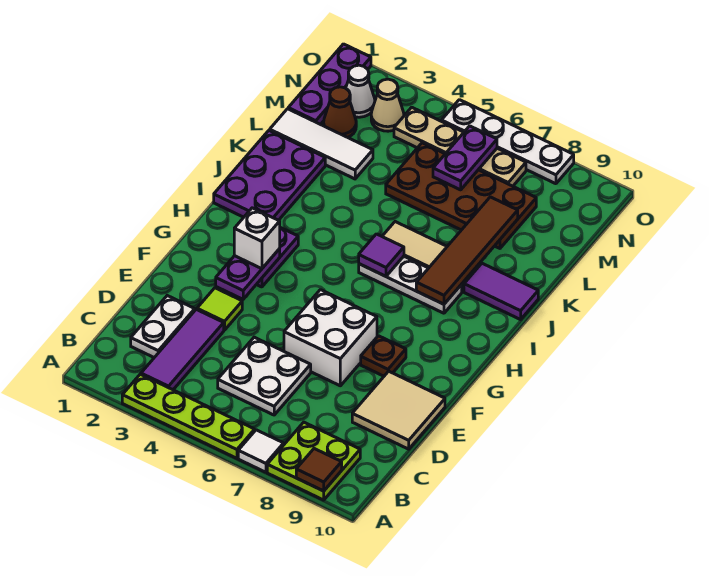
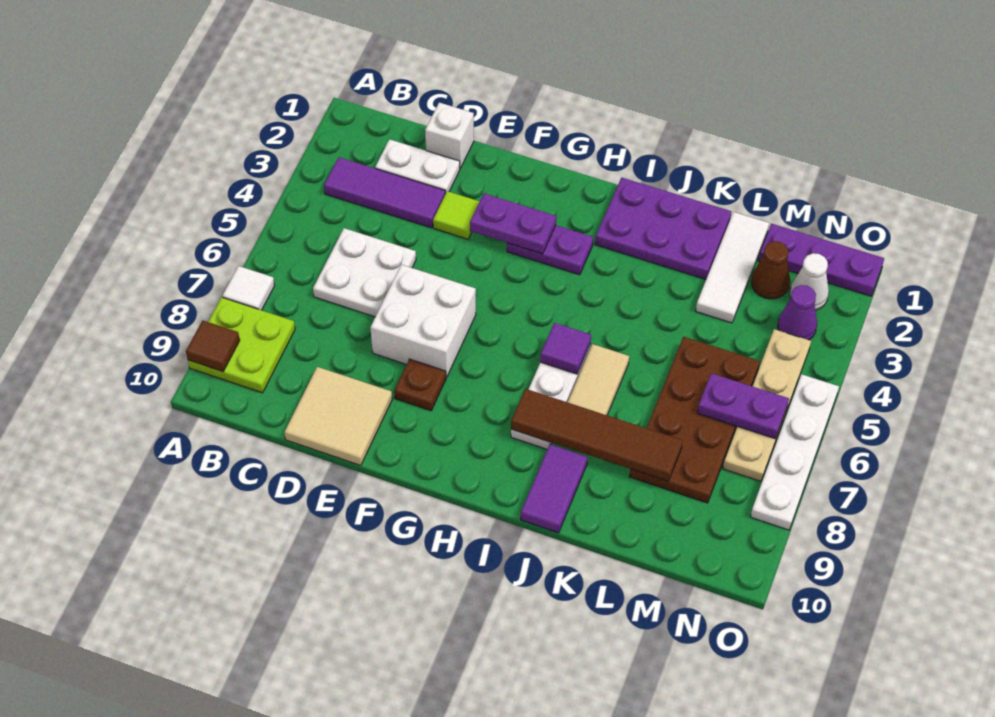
lime plate A3:A6 level 1 -> none
white brick G3 level 3 -> white brick D1 level 1
tan cone N3 level 1 -> purple cone N3 level 1

